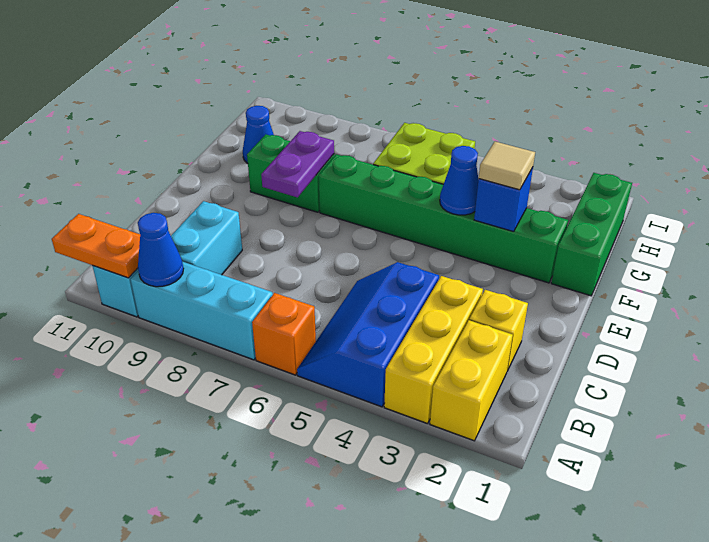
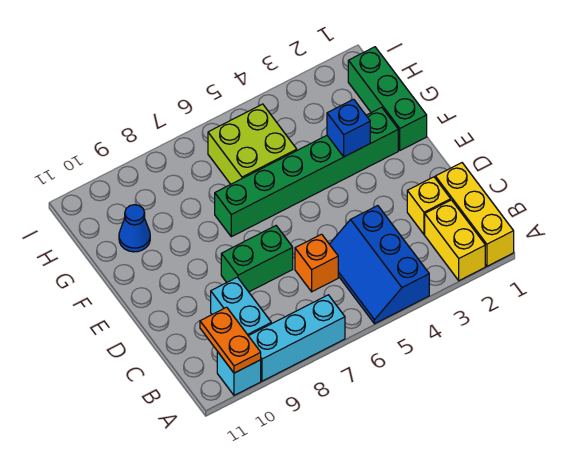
yellow brick A3:C3 level 1 -> yellow brick A1:C1 level 1
orange brick A6 level 1 -> orange brick C6 level 1
blue cone A9 level 2 -> none
orange plate A10:A11 level 2 -> orange plate A10:B10 level 2
purple plate E8:F8 level 2 -> none
tan tile F3 level 3 -> none
blue cone F4 level 2 -> none
green brick F8:F9 level 1 -> green brick D7:D8 level 1

